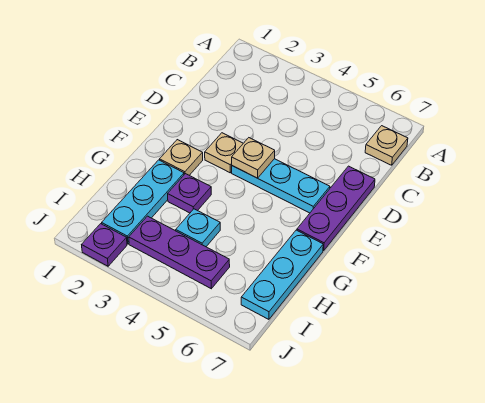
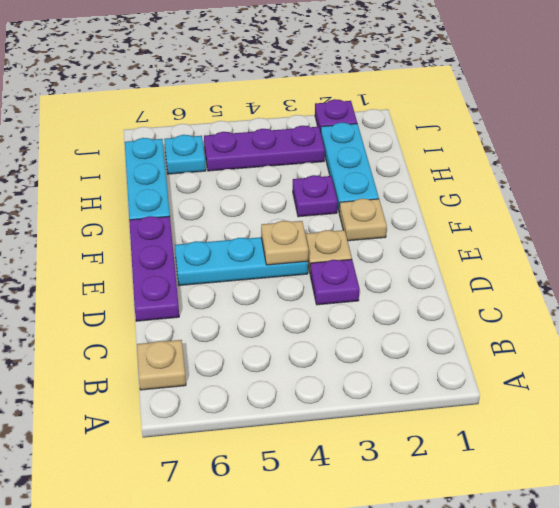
none -> purple plate D3 level 1
cyan plate H4 level 1 -> cyan plate I6 level 1

